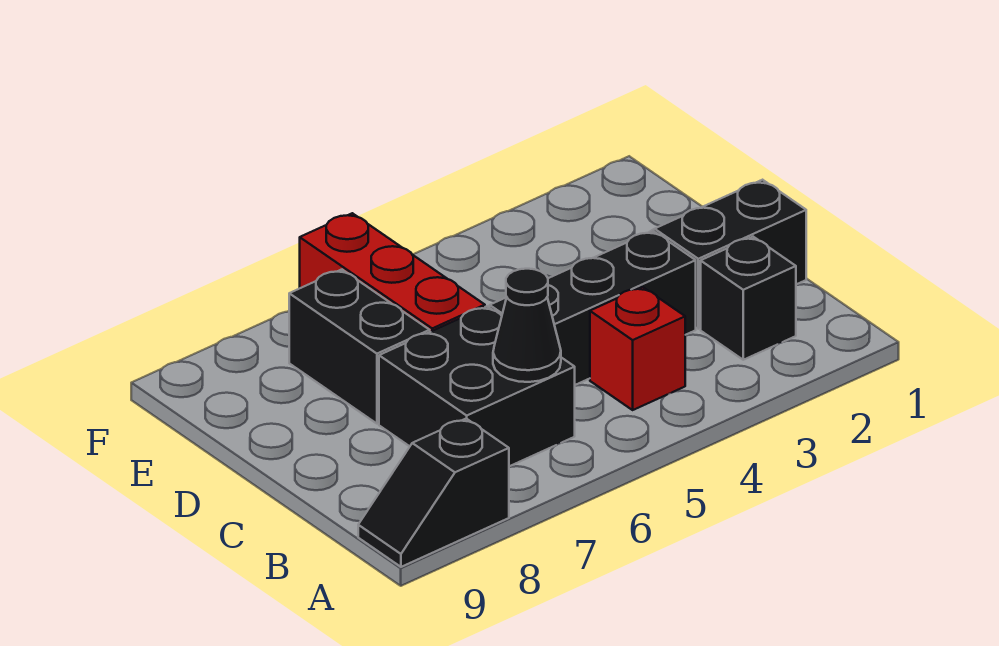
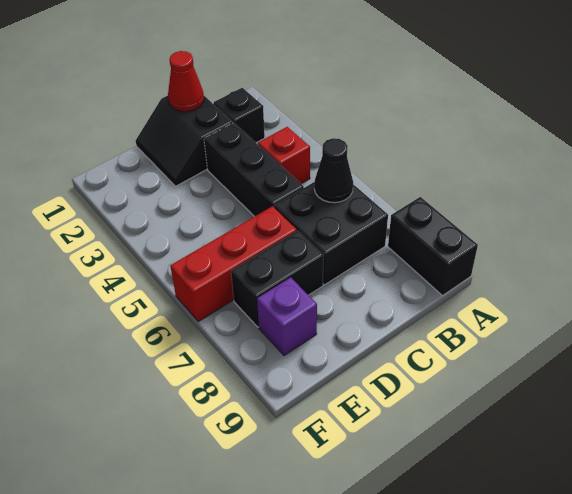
black slope A8:A9 level 1 top 8 -> black brick A8:A9 level 1
none -> red cone C1 level 2
none -> purple brick E8 level 1

